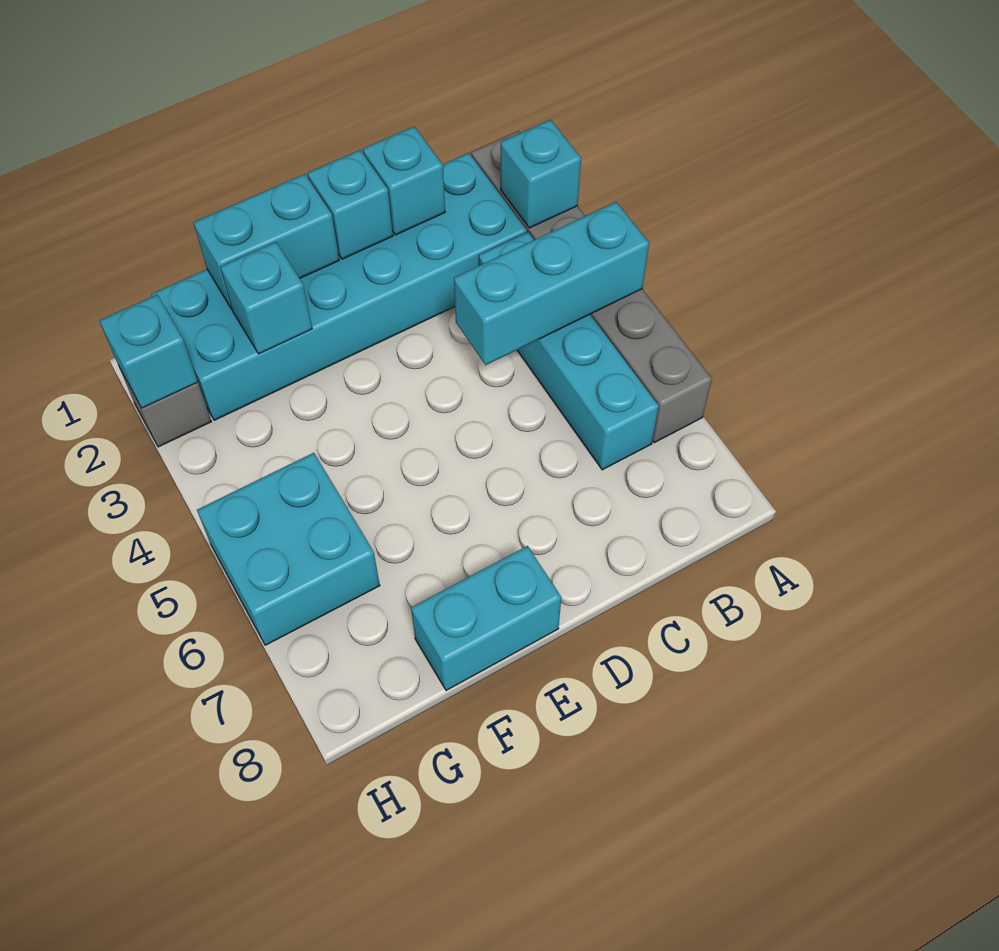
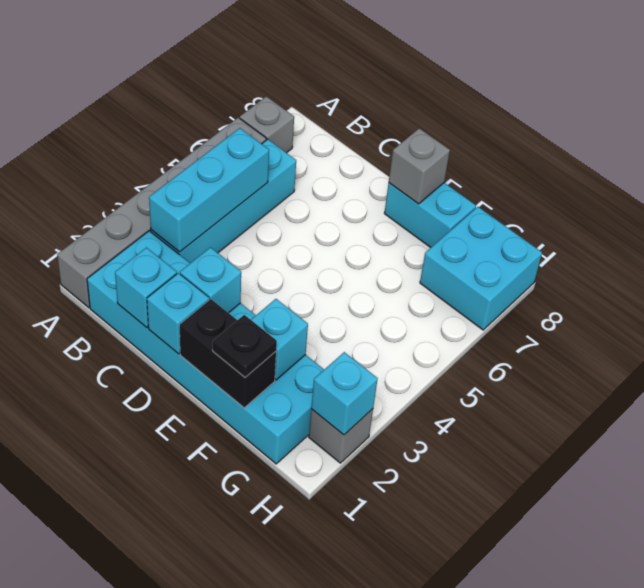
cyan brick A2 level 2 -> cyan brick D2 level 2
cyan brick A4:C4 level 2 -> cyan brick B3:B5 level 2
none -> grey brick A7 level 1
cyan brick E1:F1 level 2 -> black brick E1:F1 level 2
none -> grey brick E8 level 2
none -> black plate F1 level 3
cyan brick G5:H6 level 1 -> cyan brick G7:H8 level 1

